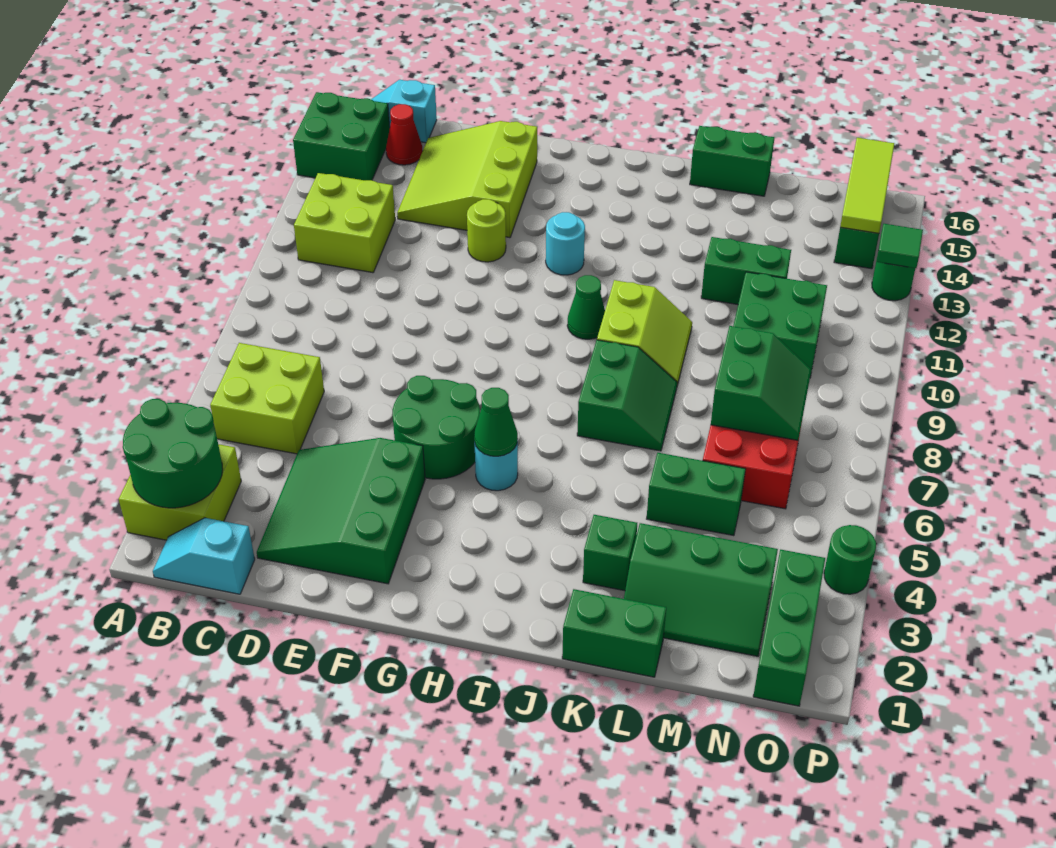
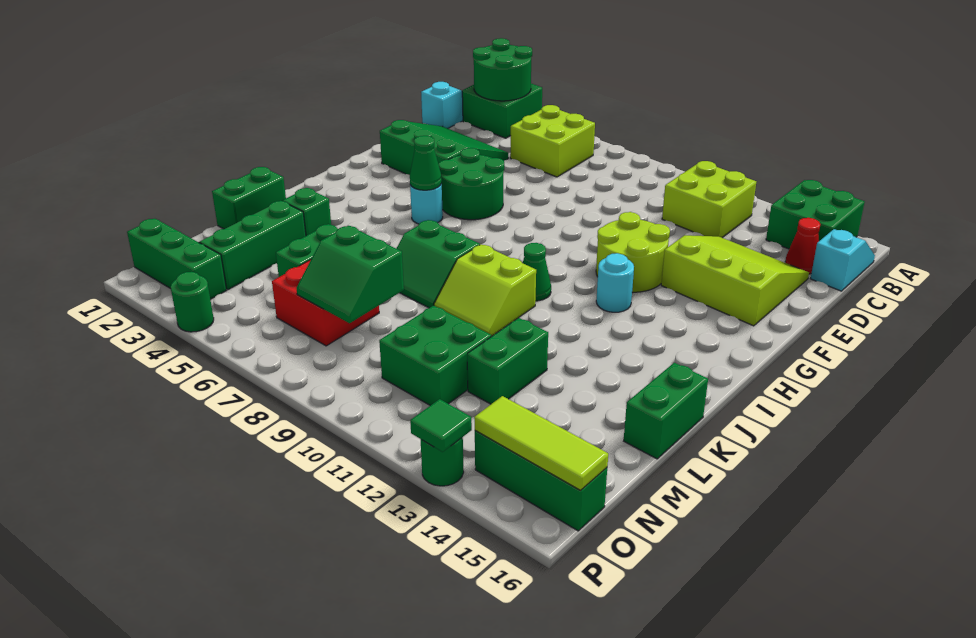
lime brick A2:B3 level 1 -> green brick A2:B3 level 1
lime round brick F12 level 1 -> lime round brick F11:G12 level 1

